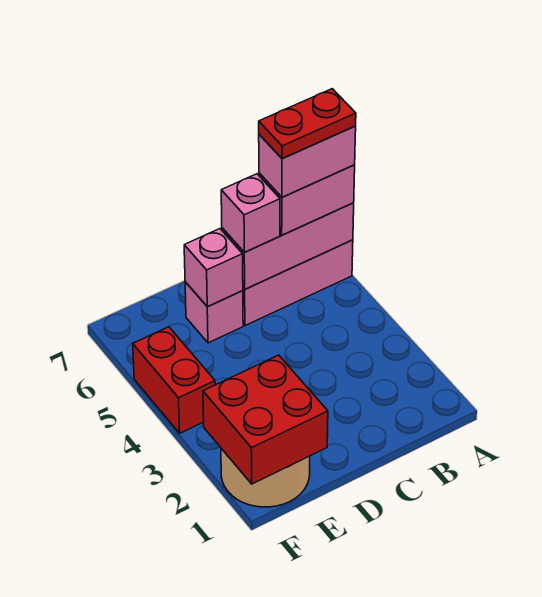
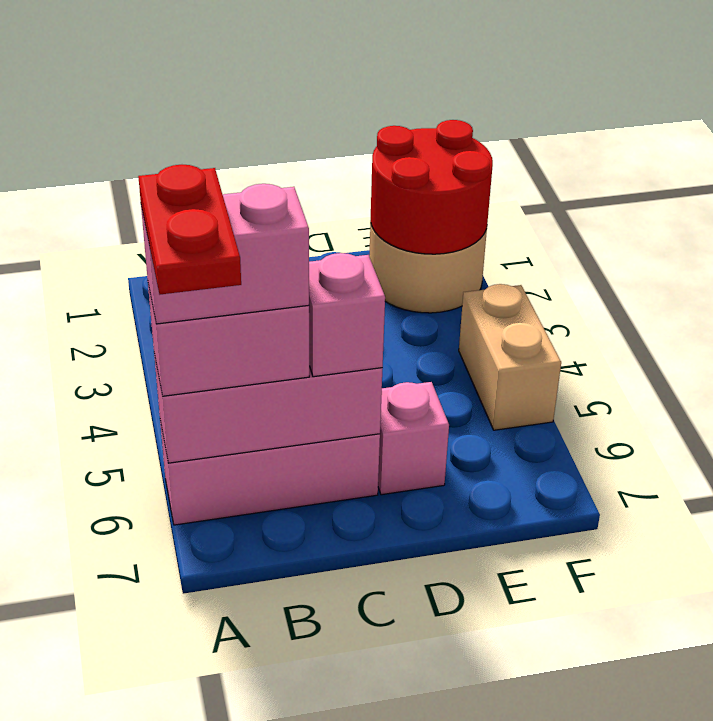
red plate A6:B6 level 5 -> red plate A6:A7 level 5
pink brick D6 level 2 -> none
red brick E1:F2 level 2 -> red round brick E1:F2 level 2
red brick F4:F5 level 1 -> tan brick F4:F5 level 1

